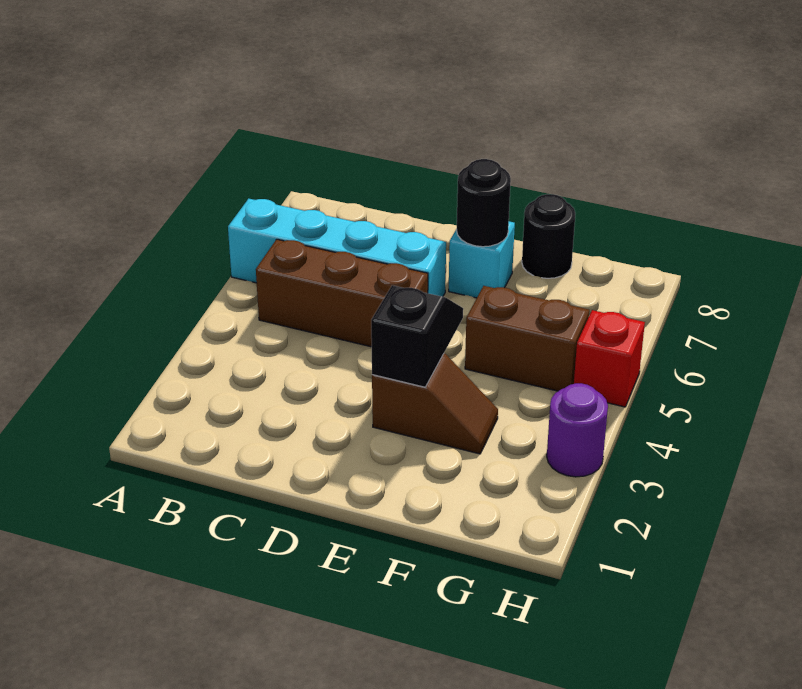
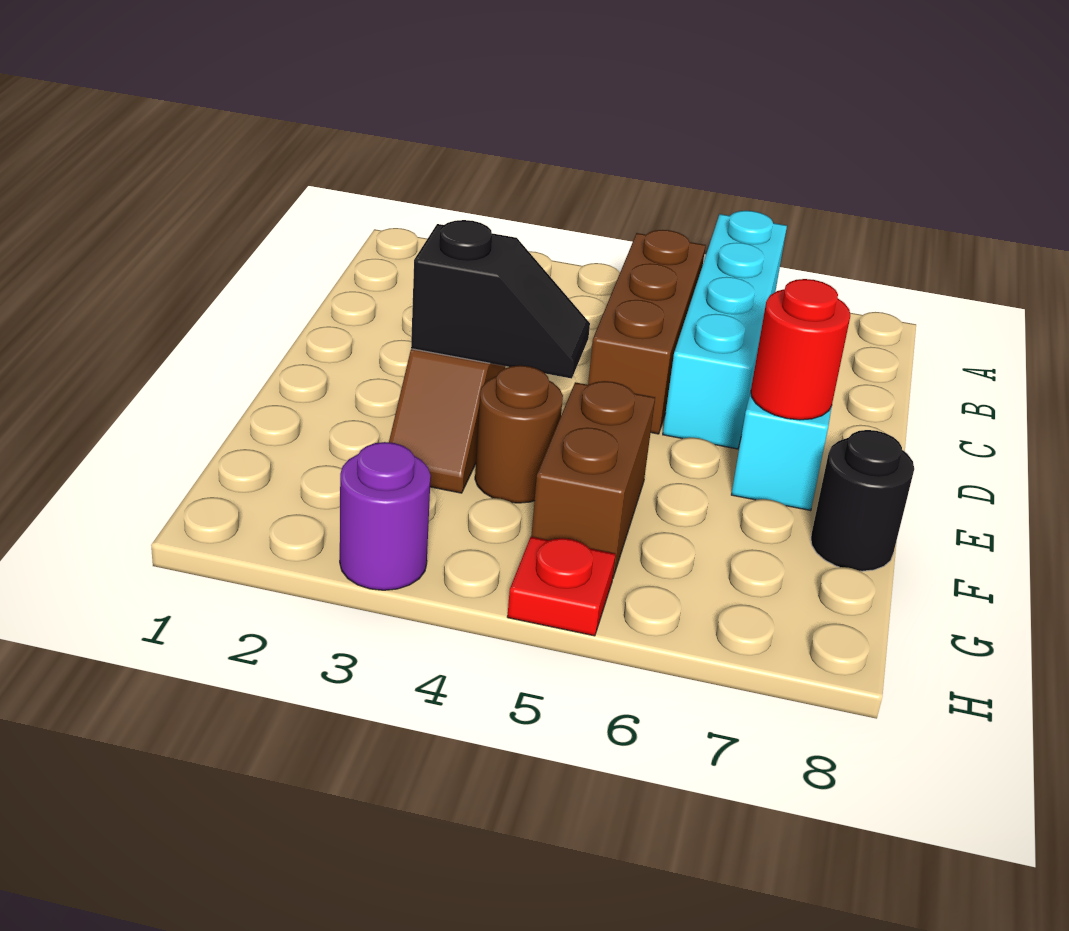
black round brick E7 level 2 -> red round brick E7 level 2
none -> brown round brick F4 level 1
red brick H5 level 1 -> red plate H5 level 1

